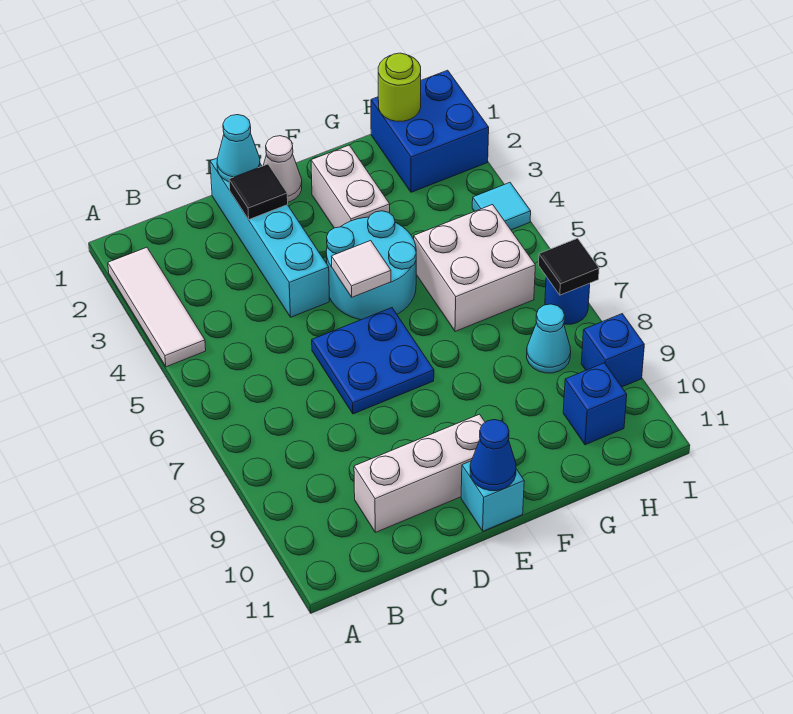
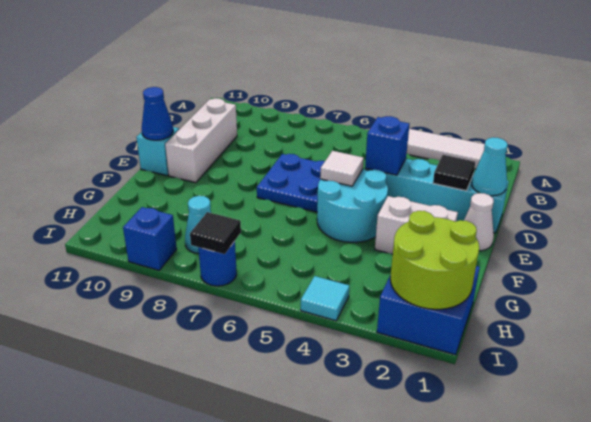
white brick G5:H6 level 1 -> none
lime round brick H1 level 2 -> lime round brick H1:I2 level 2
blue brick H10 level 1 -> blue brick D4 level 2

